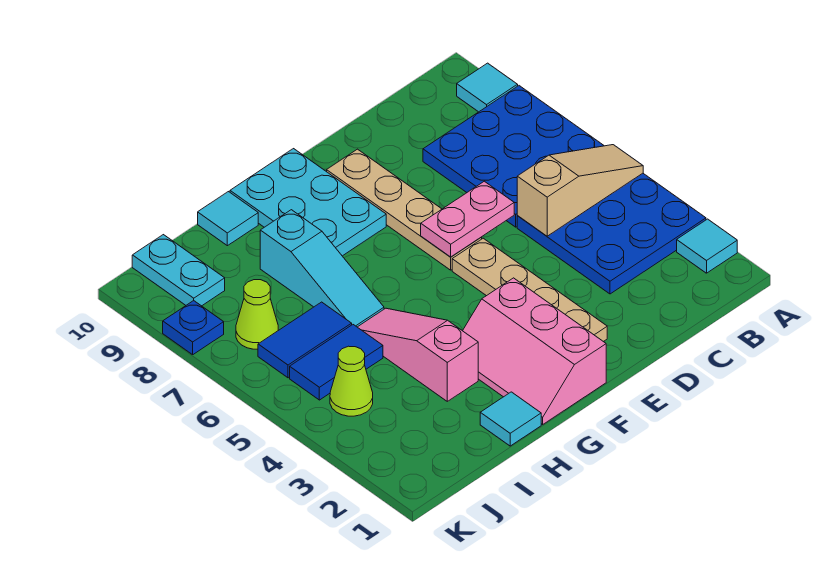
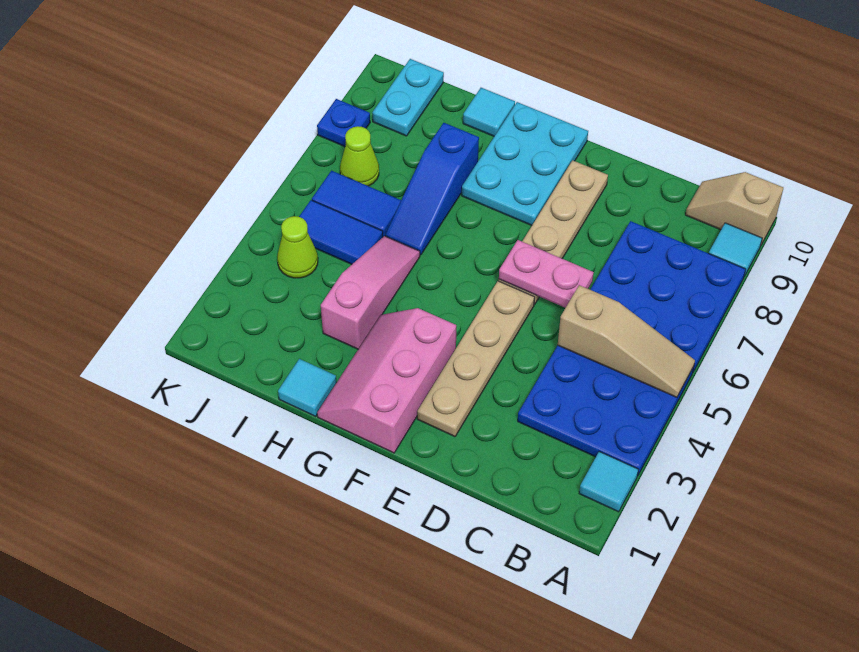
none -> tan slope A10:B10 level 1 top A
cyan slope H6:H8 level 1 top 8 -> blue slope H6:H8 level 1 top 8

